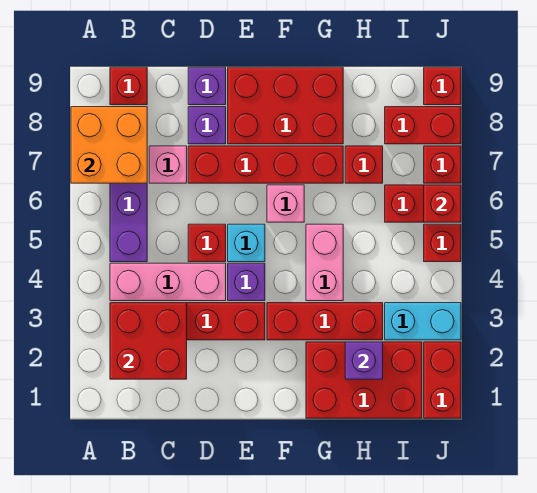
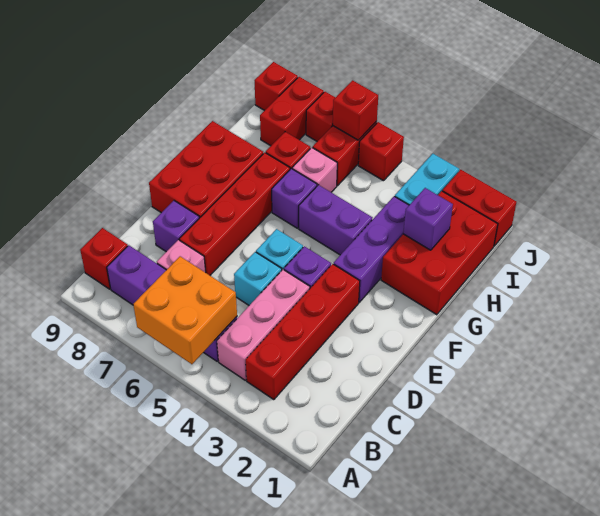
orange brick A7:B8 level 2 -> orange brick A5:B6 level 2
red brick B2:C3 level 2 -> none
red brick D5 level 1 -> cyan brick D5 level 1
purple brick D9 level 1 -> purple brick G6 level 1
red brick F3:H3 level 1 -> purple brick F3:H3 level 1
pink brick F6 level 1 -> pink brick H6 level 1
pink brick G4:G5 level 1 -> purple brick G4:G5 level 1

